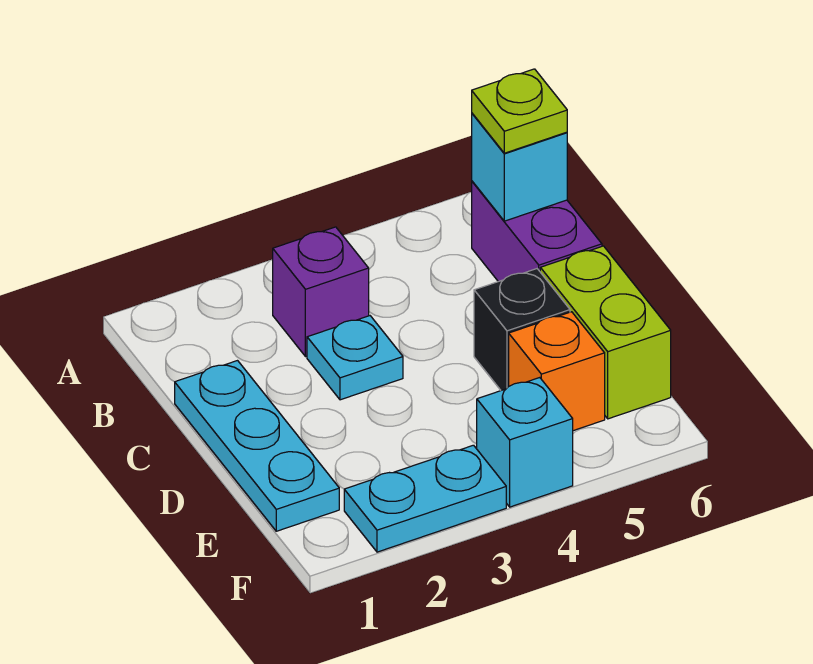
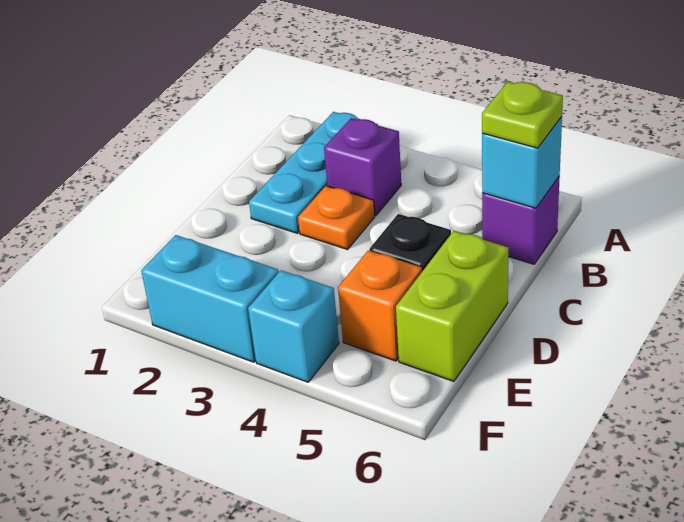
purple brick B6:C6 level 1 -> purple brick B6 level 1
cyan plate C1:E1 level 1 -> cyan plate A2:C2 level 1
cyan plate C3 level 1 -> orange plate C3 level 1
cyan plate F2:F3 level 1 -> cyan brick F2:F3 level 1

